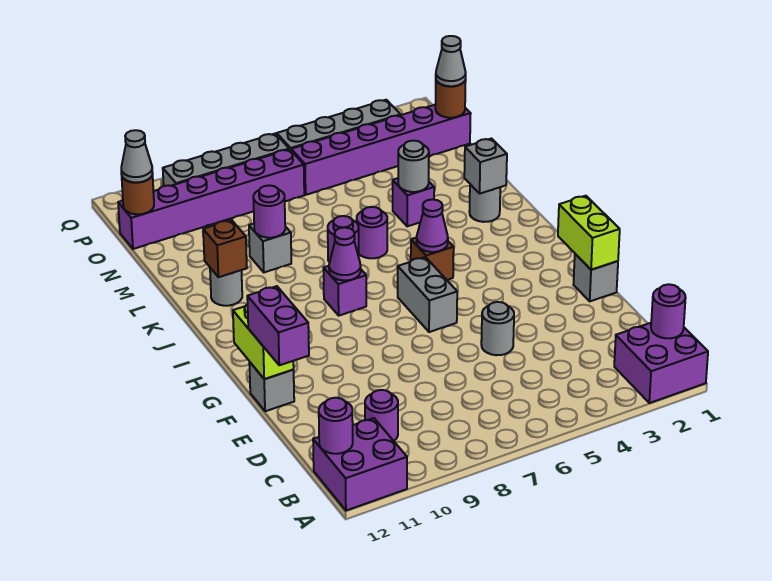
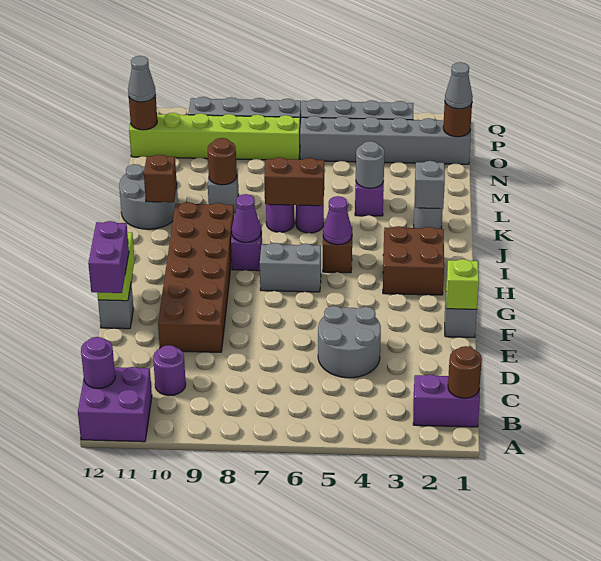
purple brick A1:B2 level 1 -> purple brick B1:B2 level 1
purple round brick B1 level 2 -> brown round brick B1 level 2
grey round brick E5 level 1 -> grey round brick D4:E5 level 1
none -> brown brick E9:J10 level 1
lime brick F1:G1 level 2 -> lime brick F1 level 2
grey brick G6:H6 level 1 -> grey brick H6:H7 level 1
none -> brown brick H2:I3 level 1
none -> brown brick K6:K7 level 2
grey round brick K11 level 1 -> grey round brick K11:L12 level 1
purple round brick L9 level 2 -> brown round brick L9 level 2
purple brick O1:O6 level 1 -> grey brick O1:O6 level 1
purple brick O7:O12 level 1 -> lime brick O7:O12 level 1

